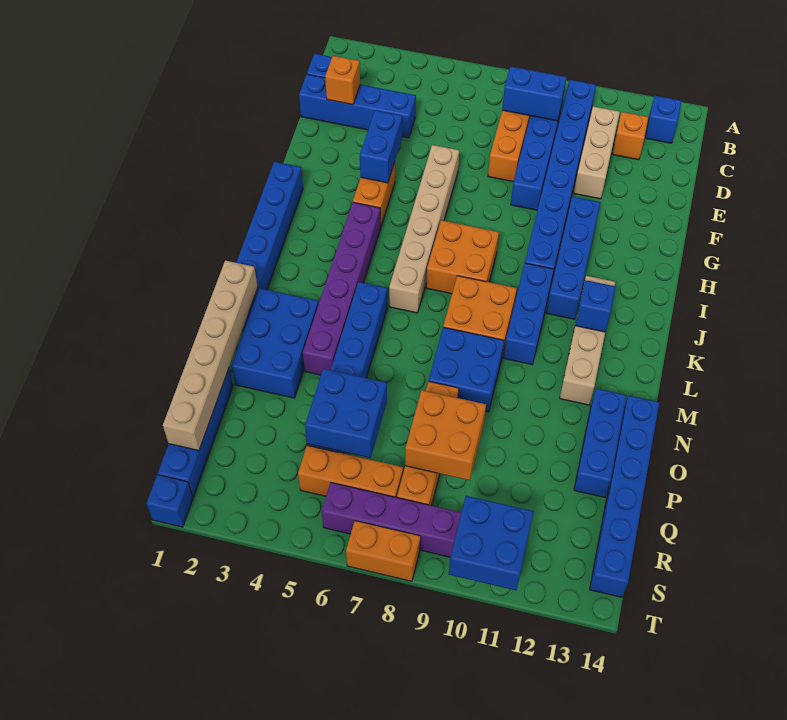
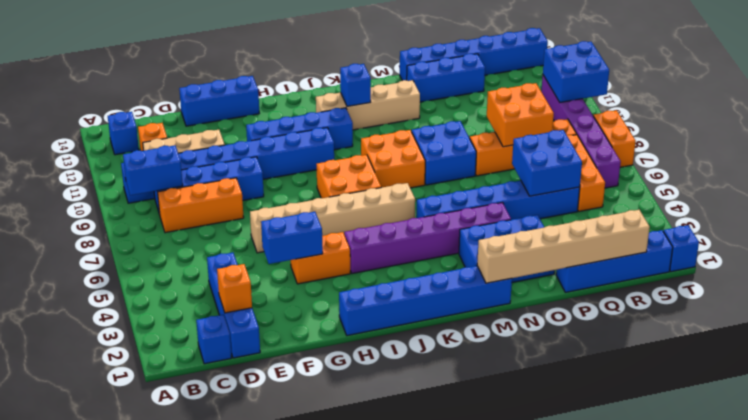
blue brick C8:C9 level 2 -> blue brick B9:C9 level 2
blue brick J10:L10 level 1 -> blue brick E14:G14 level 1

